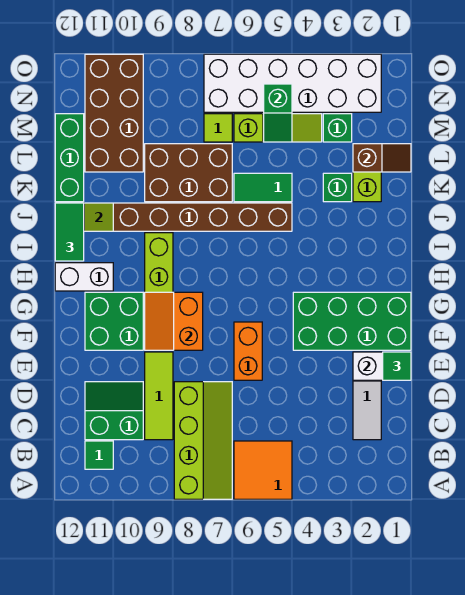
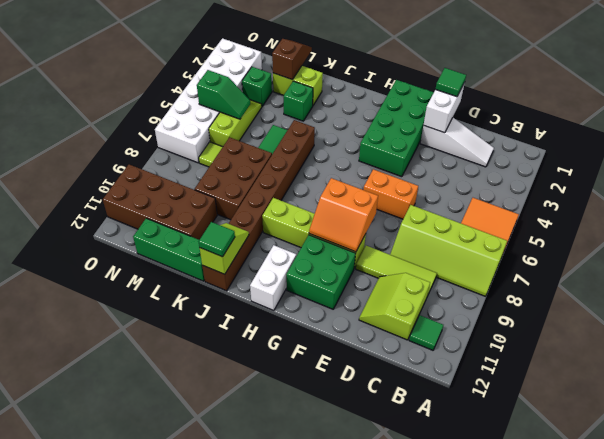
lime slope A7:D8 level 1 top 8 -> lime slope A7:D8 level 1 top 7
green slope C10:D11 level 1 top C -> lime slope C10:D11 level 1 top C
green tile I12:J12 level 3 -> green tile J12 level 3

